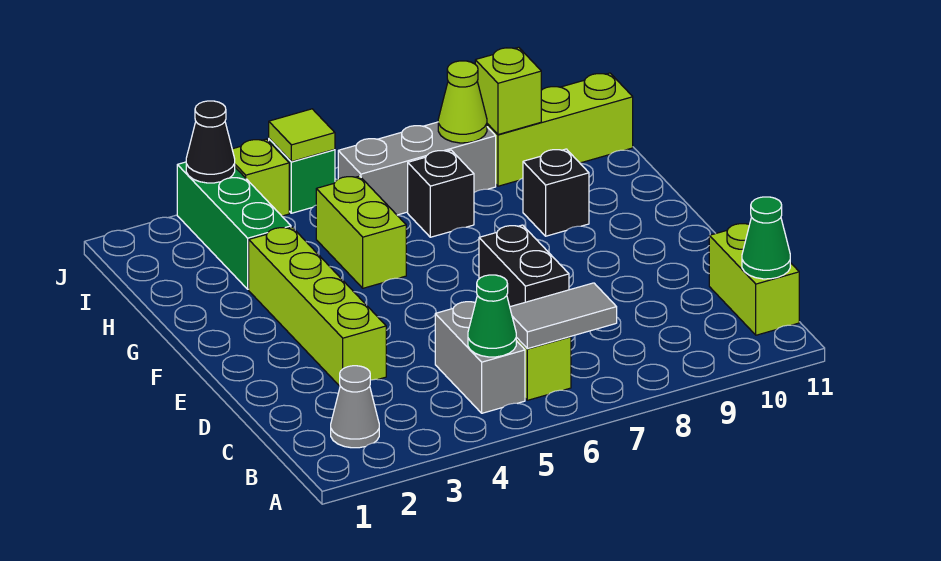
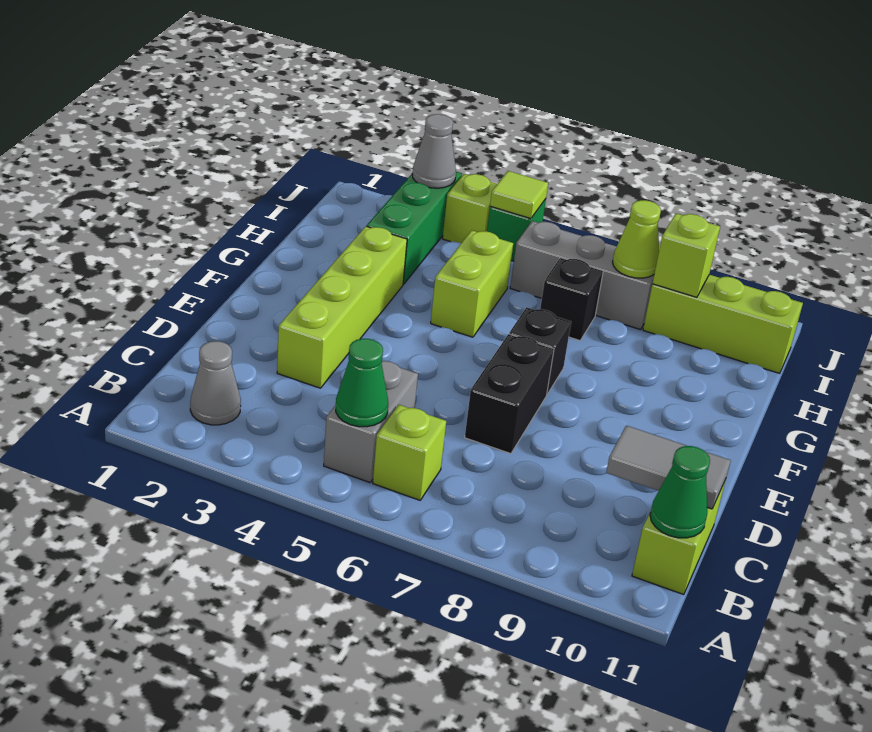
grey tile B6:B7 level 2 -> grey tile C10:C11 level 2
black brick G9 level 1 -> black brick F7 level 1
black cone J3 level 2 -> grey cone J3 level 2

